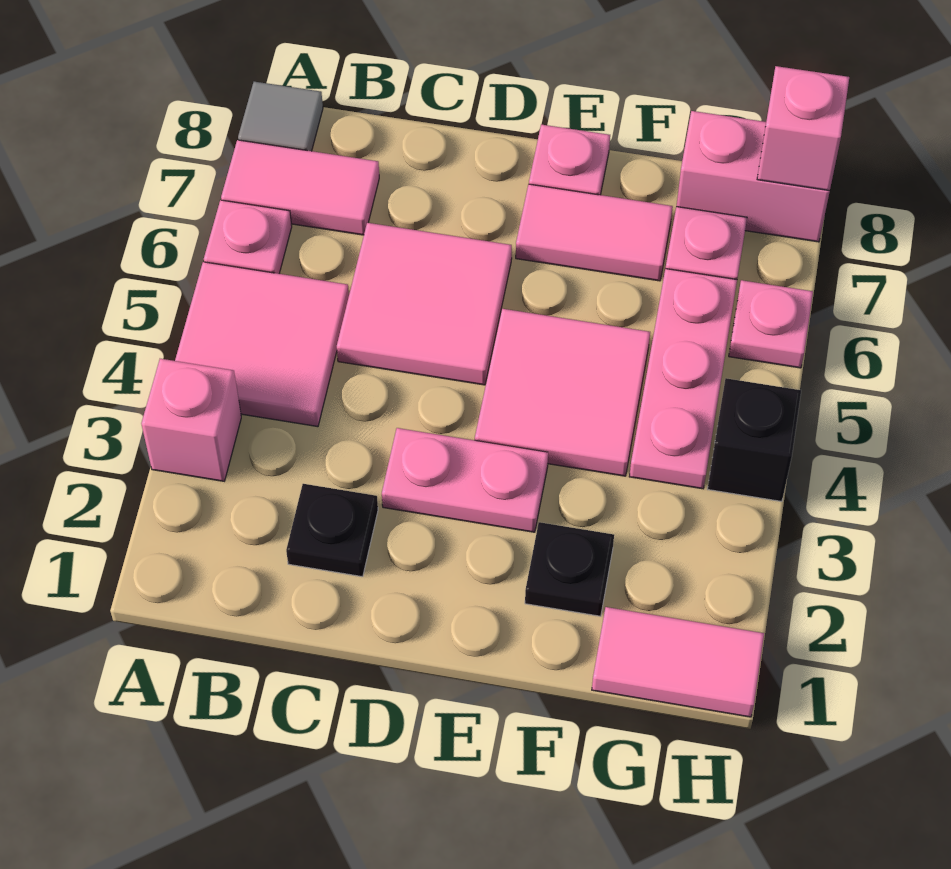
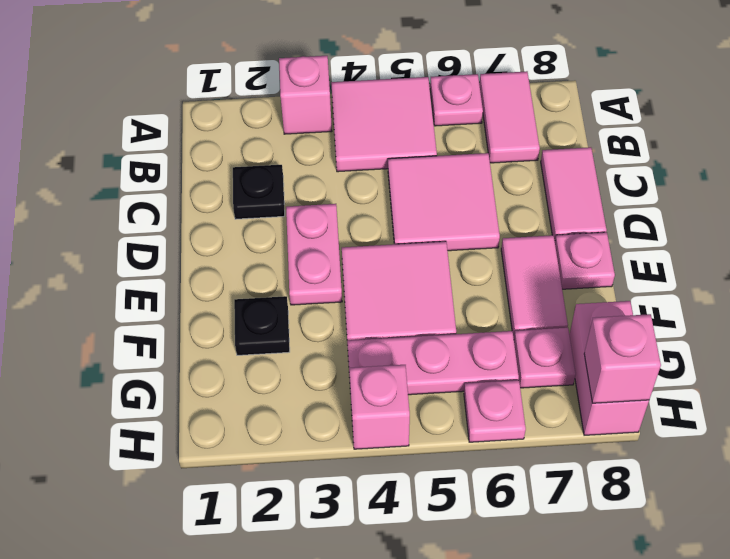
grey tile A8 level 1 -> none
pink tile G1:H1 level 1 -> pink tile C8:D8 level 1
black brick H4 level 1 -> pink brick H4 level 1

